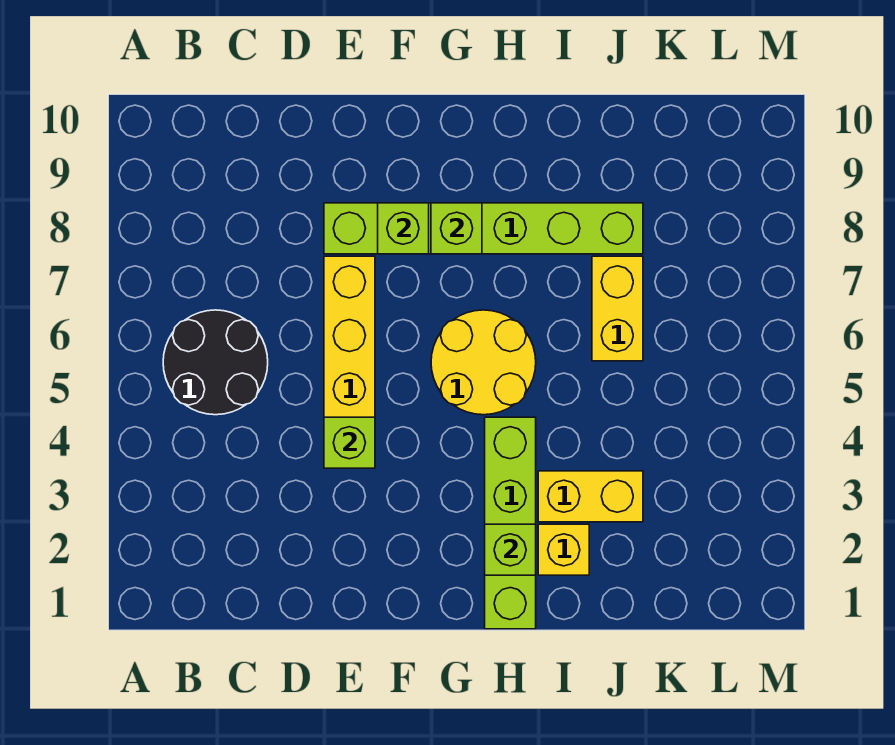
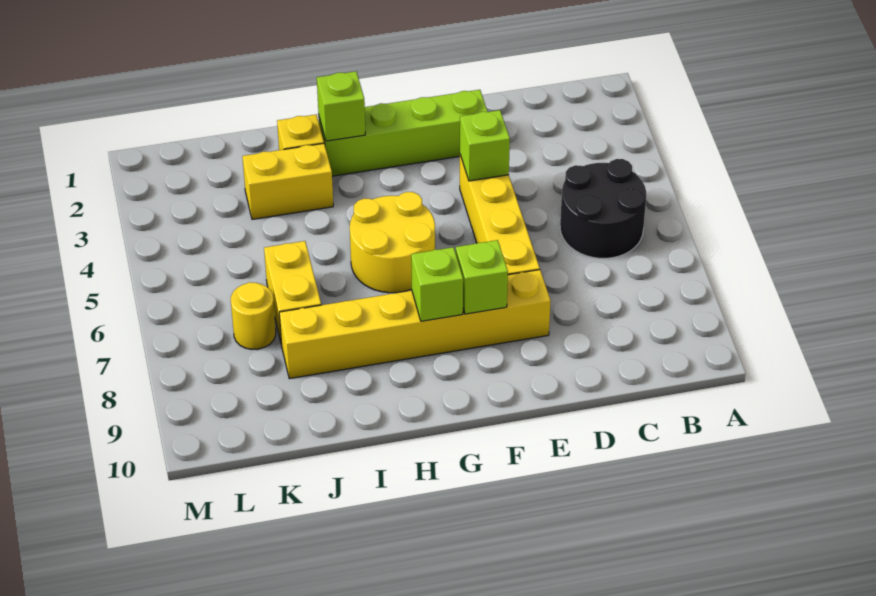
lime brick E8:J8 level 1 -> yellow brick E8:J8 level 1
lime brick H1:H4 level 1 -> lime brick E2:H2 level 1
none -> yellow round brick K7 level 1

